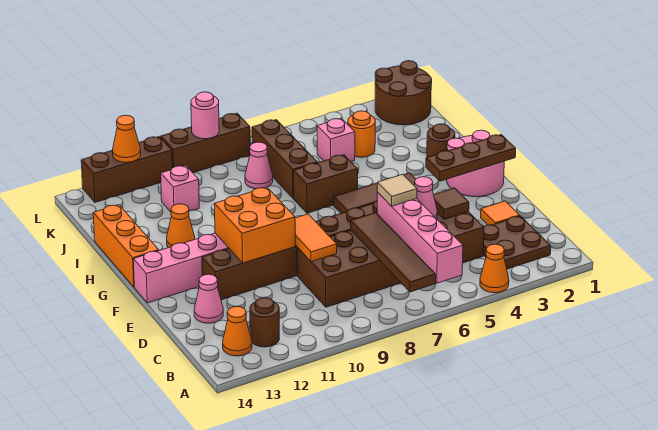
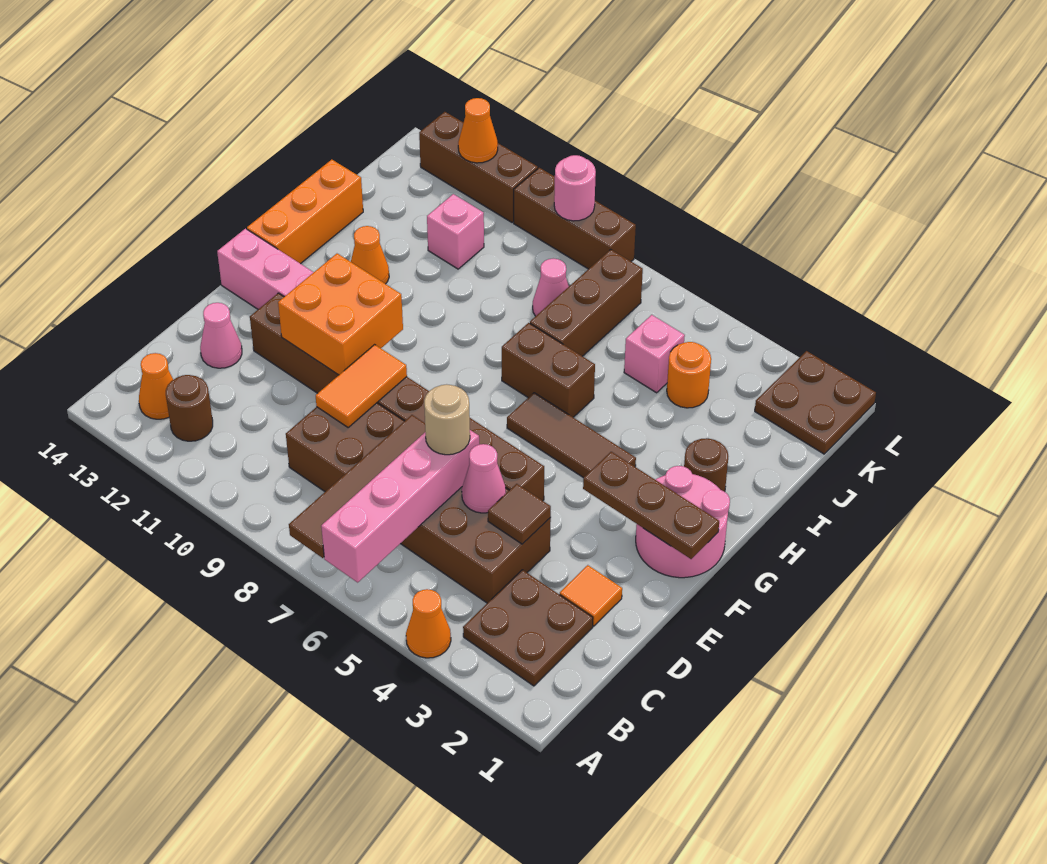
tan tile D6 level 3 -> tan round brick D6 level 3
brown round brick K1:L2 level 1 -> brown plate K1:L2 level 1

